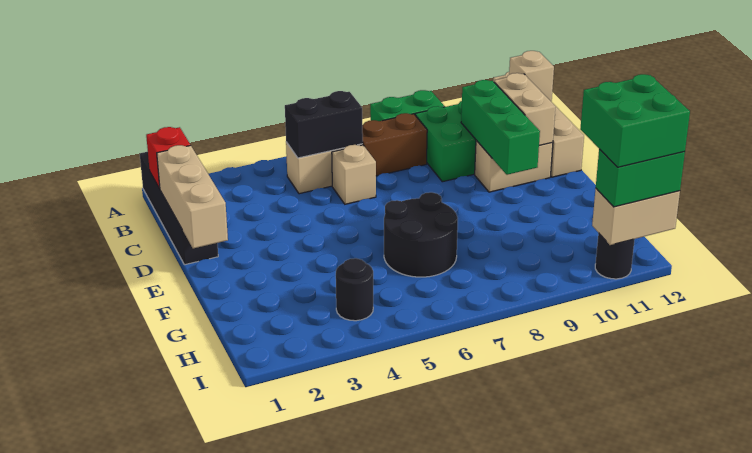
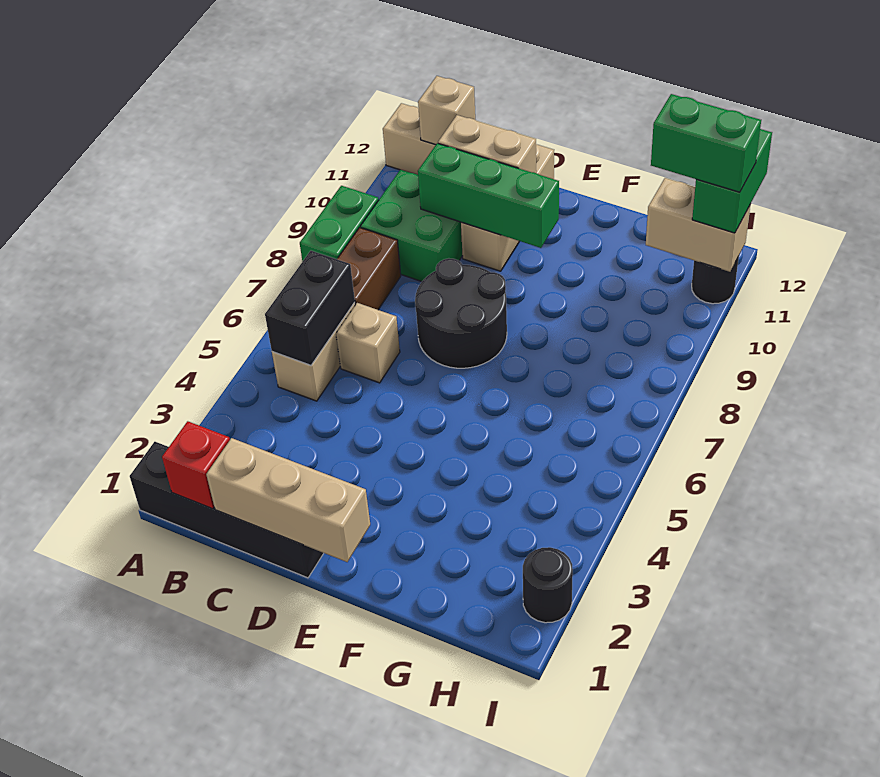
black round brick F6:G7 level 1 -> black round brick D7:E8 level 1
black round brick H4 level 1 -> black round brick I2 level 1
green brick H11:I12 level 4 -> green brick H11:I11 level 4
tan brick I11:I12 level 2 -> tan brick H11:I11 level 2

